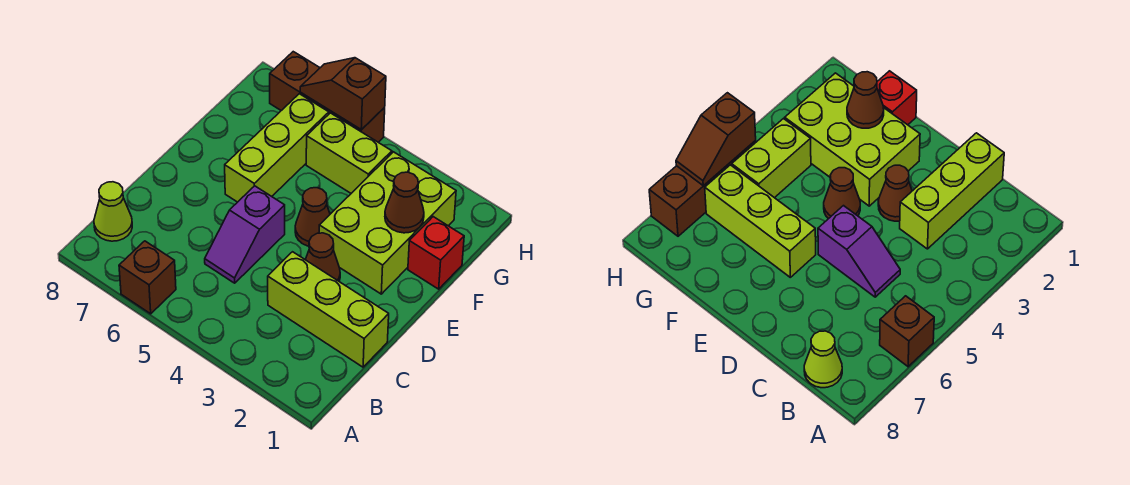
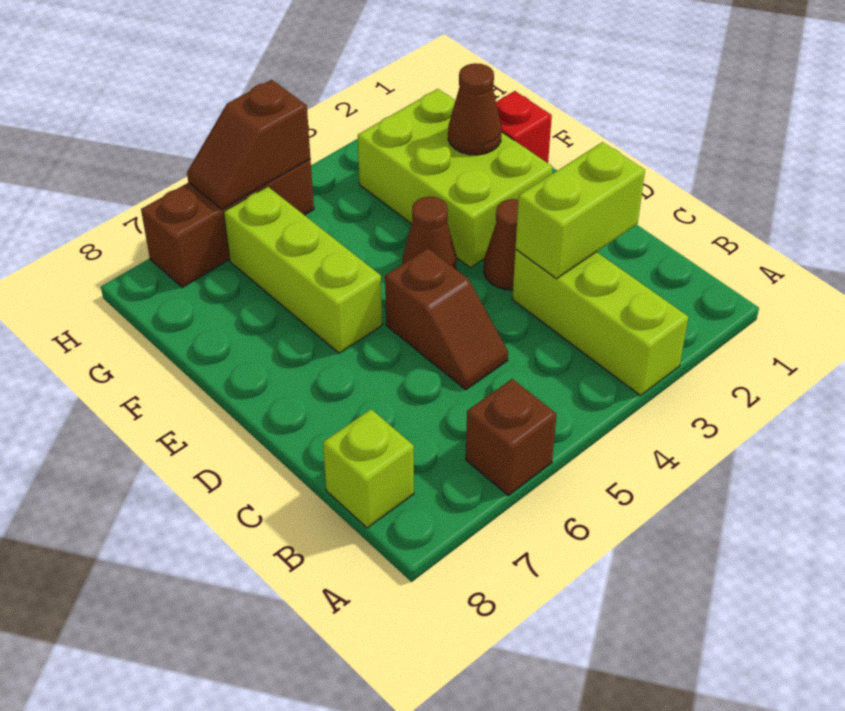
lime cone B8 level 1 -> lime brick B8 level 1
lime brick C1:C3 level 1 -> lime brick A3:C3 level 1
purple slope C5:D5 level 1 top D -> brown slope C5:D5 level 1 top D
lime brick G4:G5 level 1 -> lime brick C2:C3 level 2

